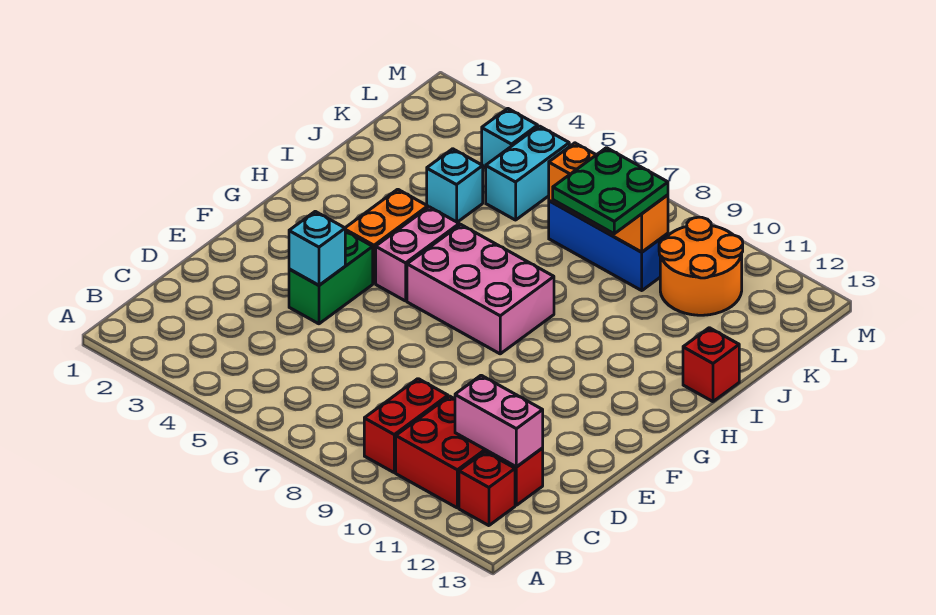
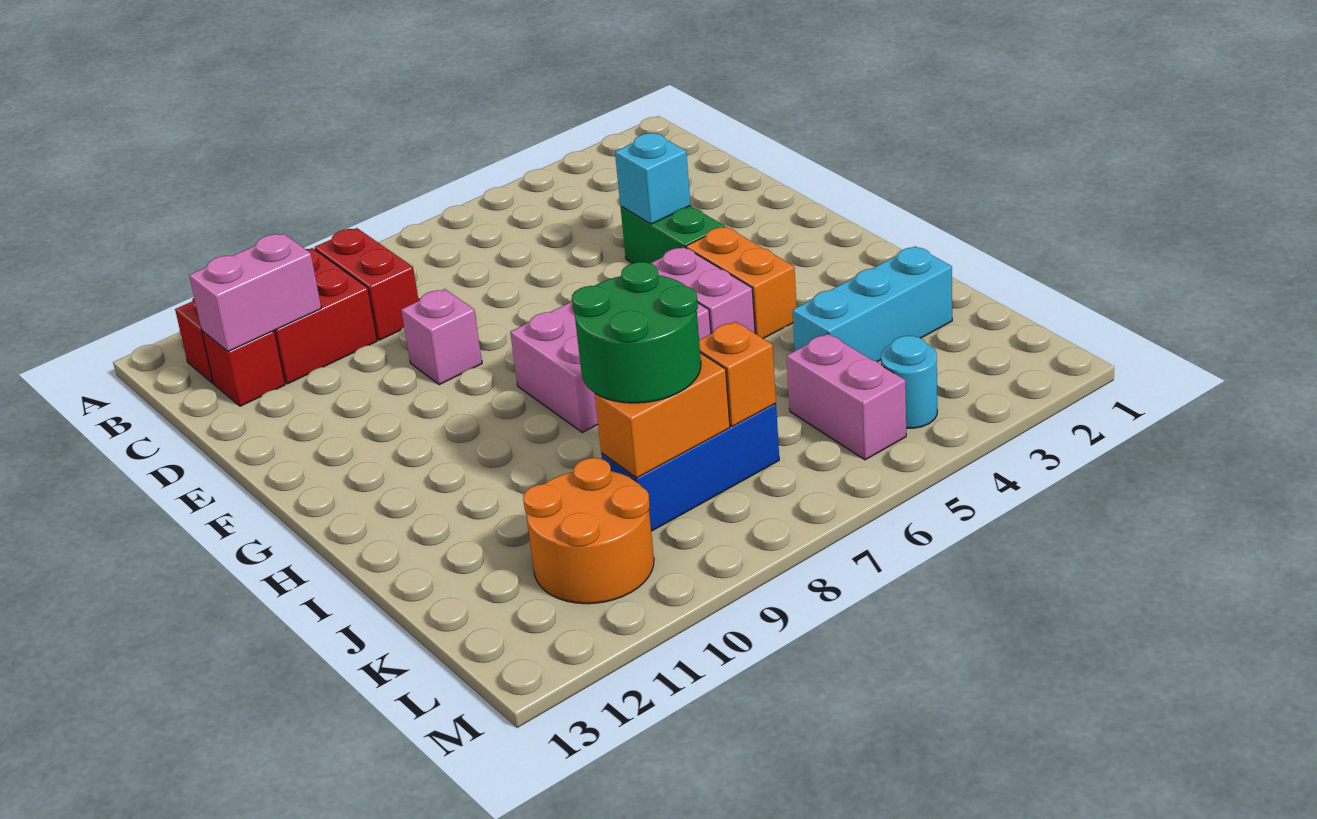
none -> pink brick E9 level 1
red brick I13 level 1 -> none
cyan brick J4 level 1 -> cyan brick J2:J4 level 1
green plate J8:K9 level 3 -> green round brick J8:K9 level 3
cyan brick K5:L5 level 1 -> pink brick K5:L5 level 1
cyan brick L4 level 1 -> cyan round brick L4 level 1

